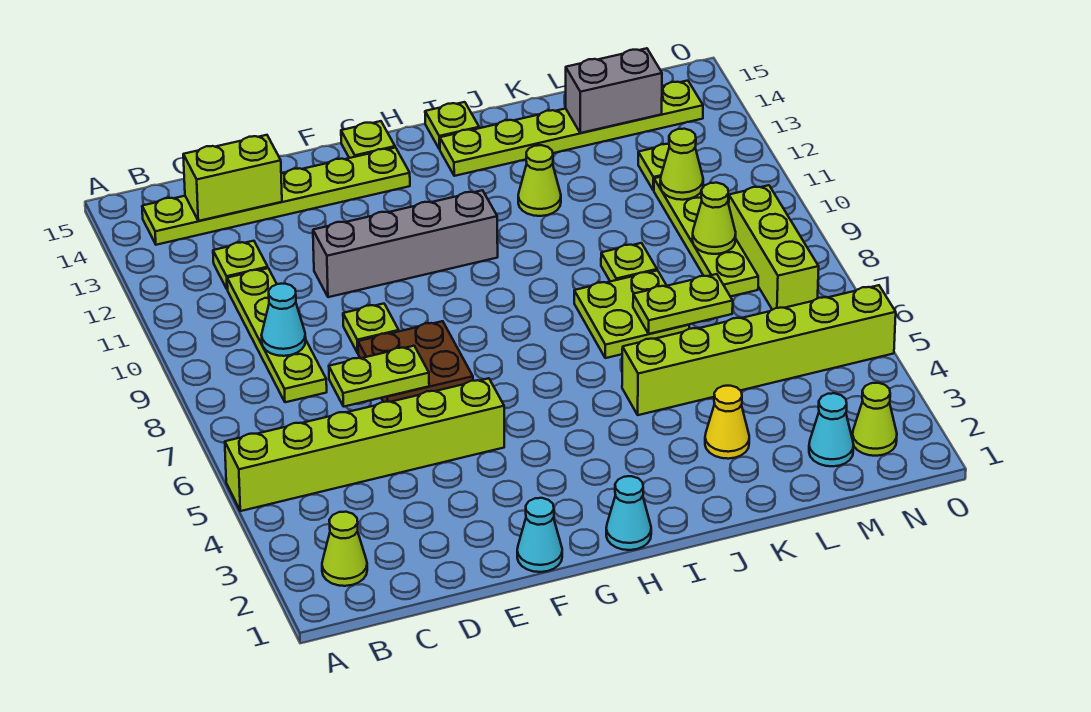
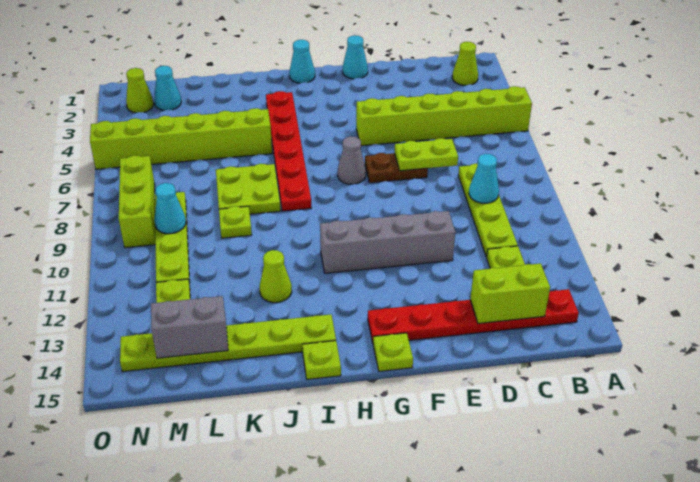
lime plate B14:G14 level 1 -> red plate B14:G14 level 1
brown plate E7:F8 level 1 -> brown plate E7:F7 level 1
lime plate E9 level 1 -> none
none -> grey cone G7 level 1
none -> red plate I3:I8 level 1
yellow cone K3 level 1 -> none
lime plate K7:L7 level 2 -> none
lime cone M9 level 2 -> cyan cone M9 level 2
lime cone M11 level 2 -> none

